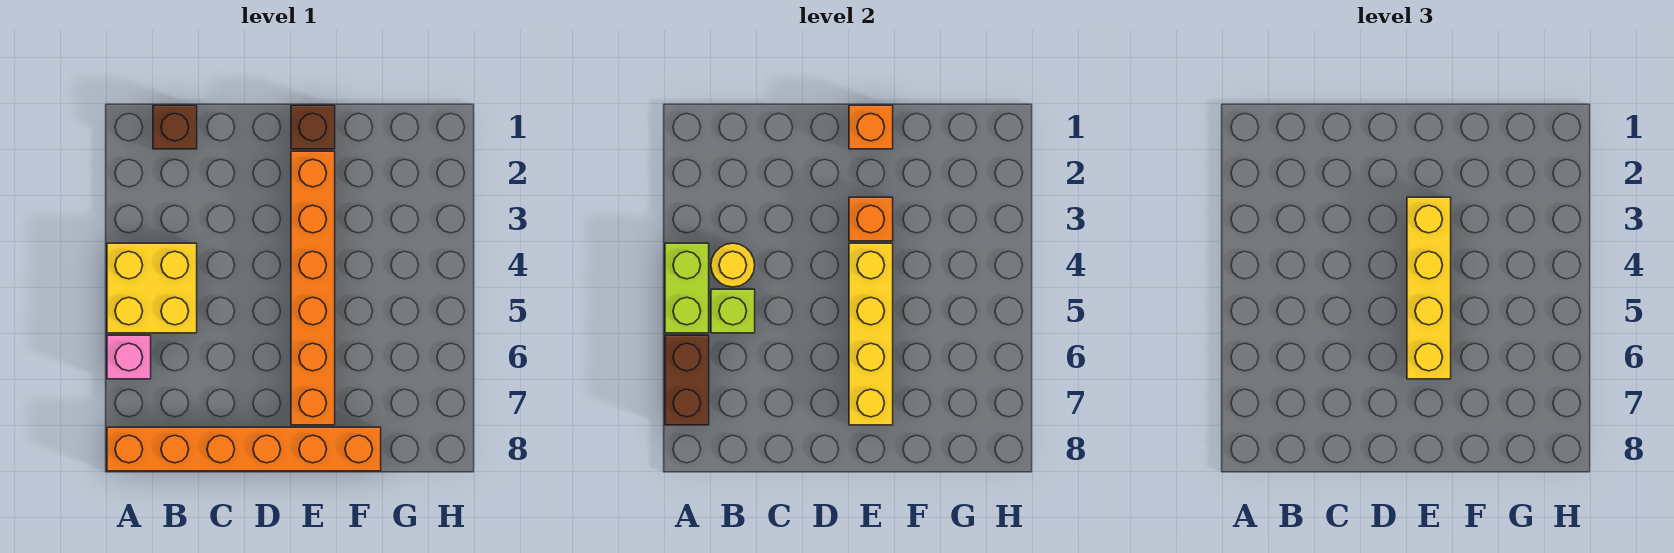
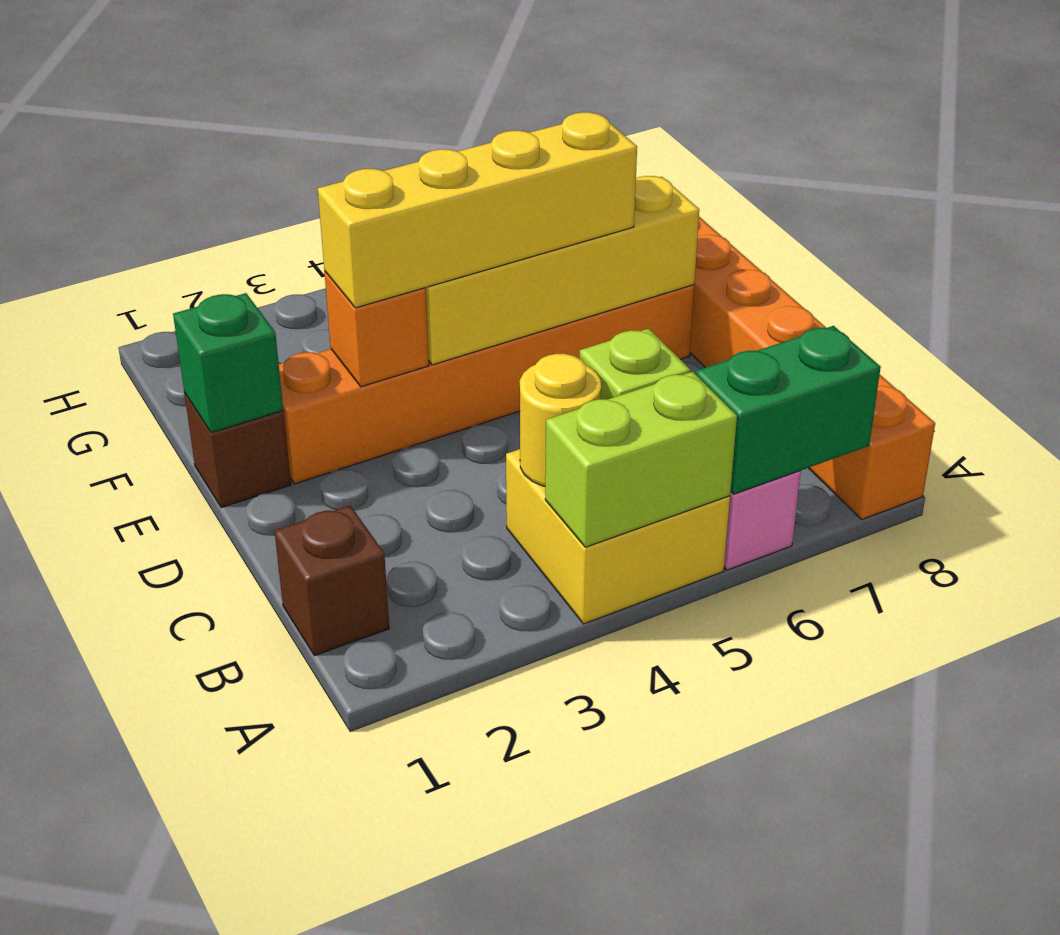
brown brick A6:A7 level 2 -> green brick A6:A7 level 2
orange brick E1 level 2 -> green brick E1 level 2

